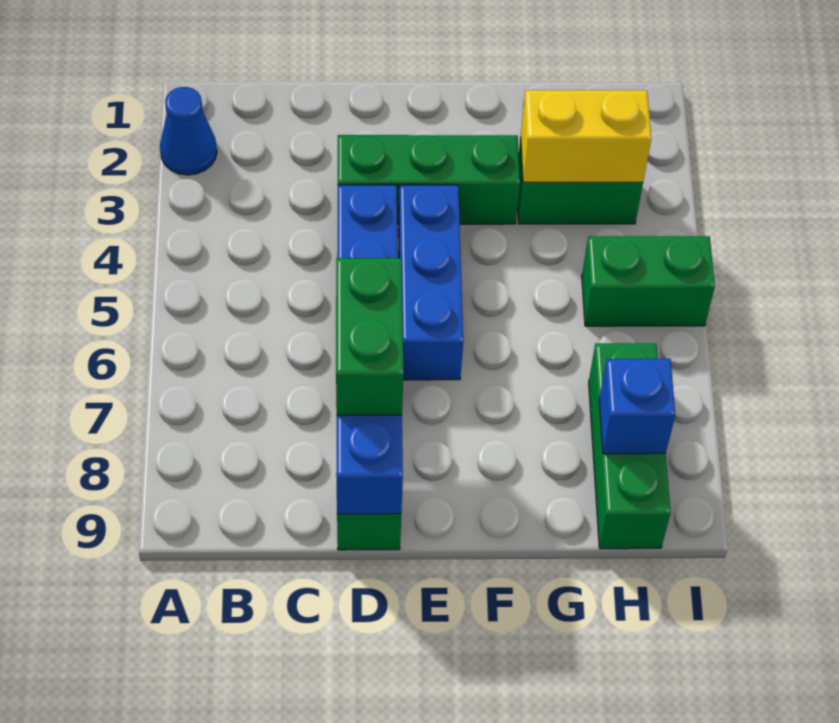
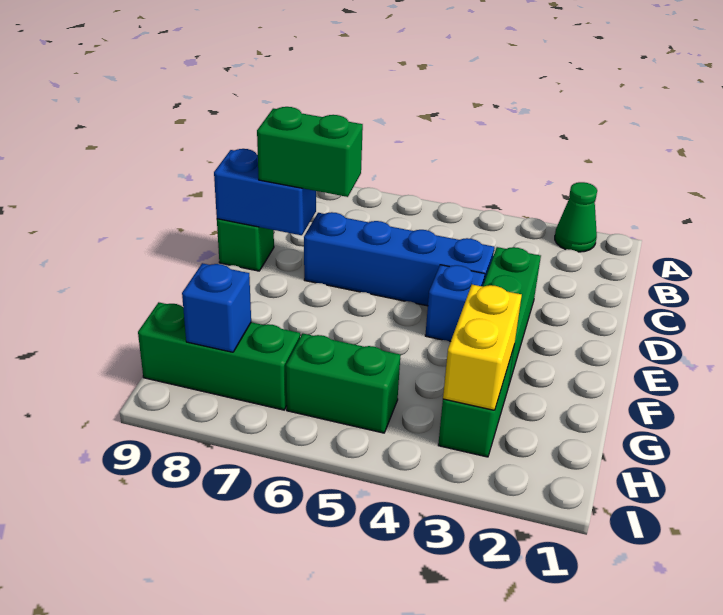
blue cone A2 level 1 -> green cone A2 level 1
blue brick E4:E6 level 1 -> blue brick E4 level 1
green brick H5:I5 level 1 -> green brick H5:H6 level 1

